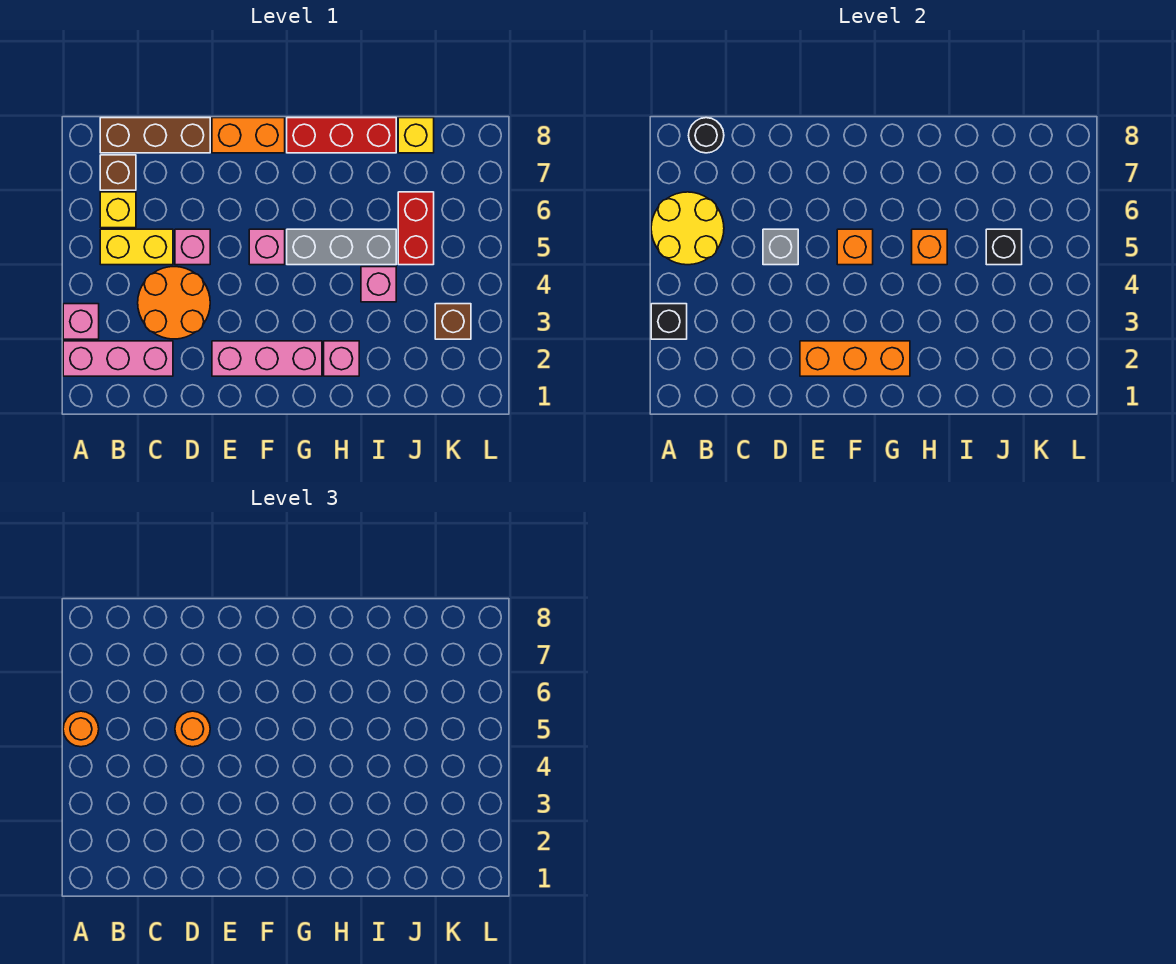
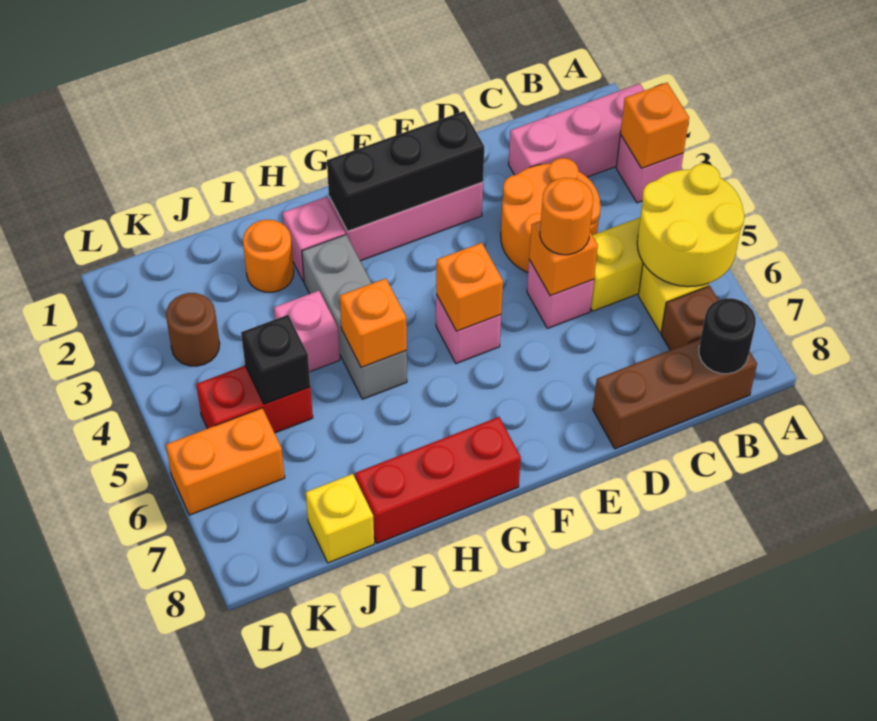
black brick A3 level 2 -> orange brick A3 level 2
orange round brick A5 level 3 -> orange round brick I2 level 1
grey brick D5 level 2 -> orange brick D5 level 2
orange brick E2:G2 level 2 -> black brick E2:G2 level 2
orange brick E8:F8 level 1 -> orange brick K6:L6 level 1
grey brick G5:I5 level 1 -> grey brick H3:H5 level 1
red brick J5:J6 level 1 -> red brick J5:K5 level 1
brown brick K3 level 1 -> brown round brick K3 level 1

